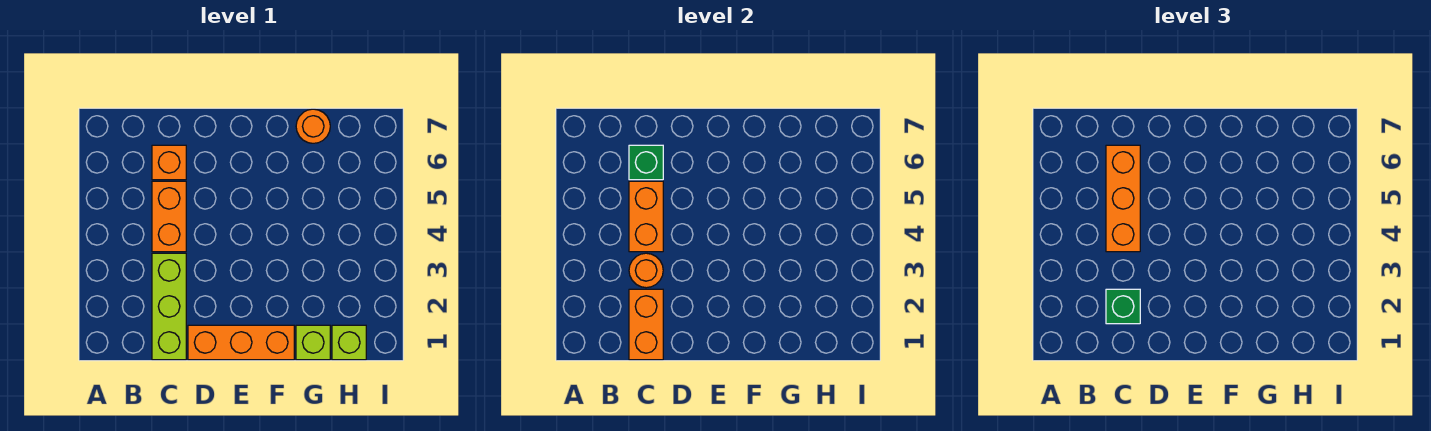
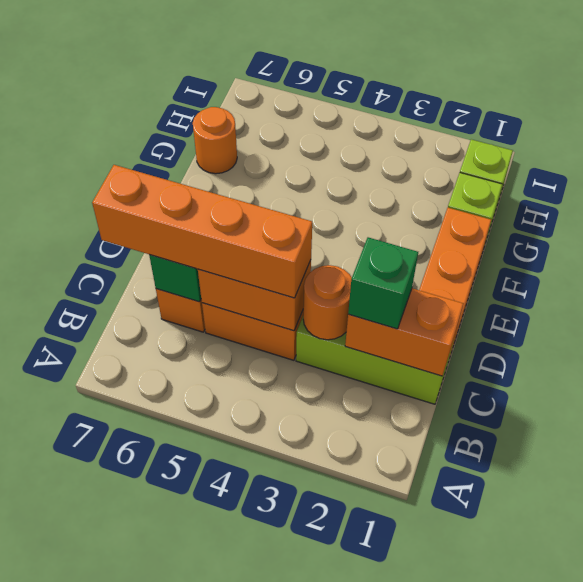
orange brick C4:C6 level 3 -> orange brick C4:C7 level 3

